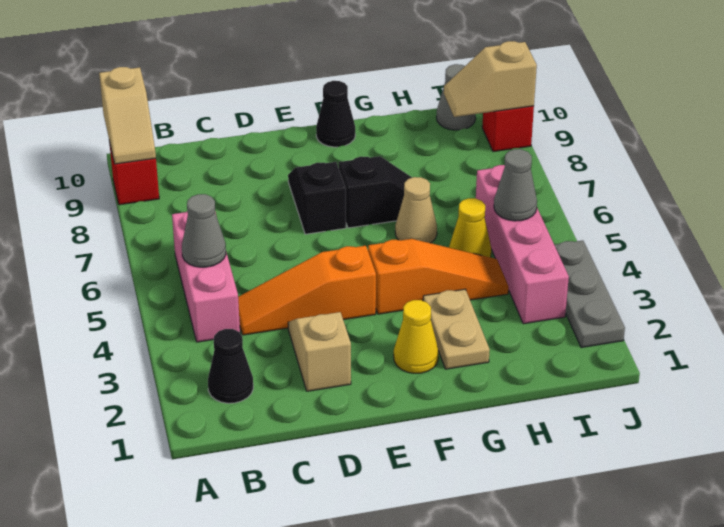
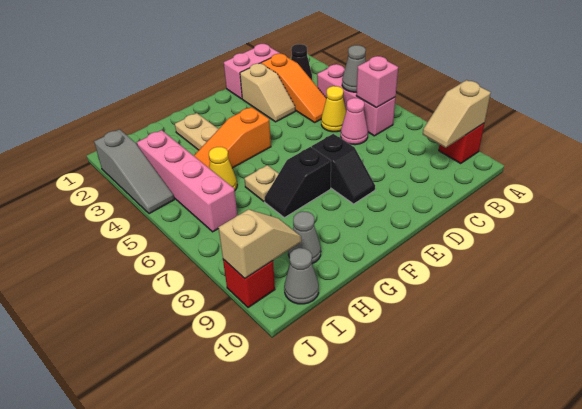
tan slope A9:A10 level 2 top 10 -> tan slope A9:B9 level 2 top A
none -> pink brick B6 level 2
none -> pink brick C1:D1 level 1
orange slope C4:E4 level 1 top E -> orange slope C2:C4 level 1 top 2
none -> pink cone C6 level 1
yellow cone F2 level 1 -> yellow cone C5 level 1
black cone F10 level 1 -> none
tan cone G6 level 1 -> tan plate G6 level 1
grey cone I5 level 2 -> grey cone H9 level 1
grey plate J2:J4 level 1 -> grey slope J2:J4 level 1 top 2

